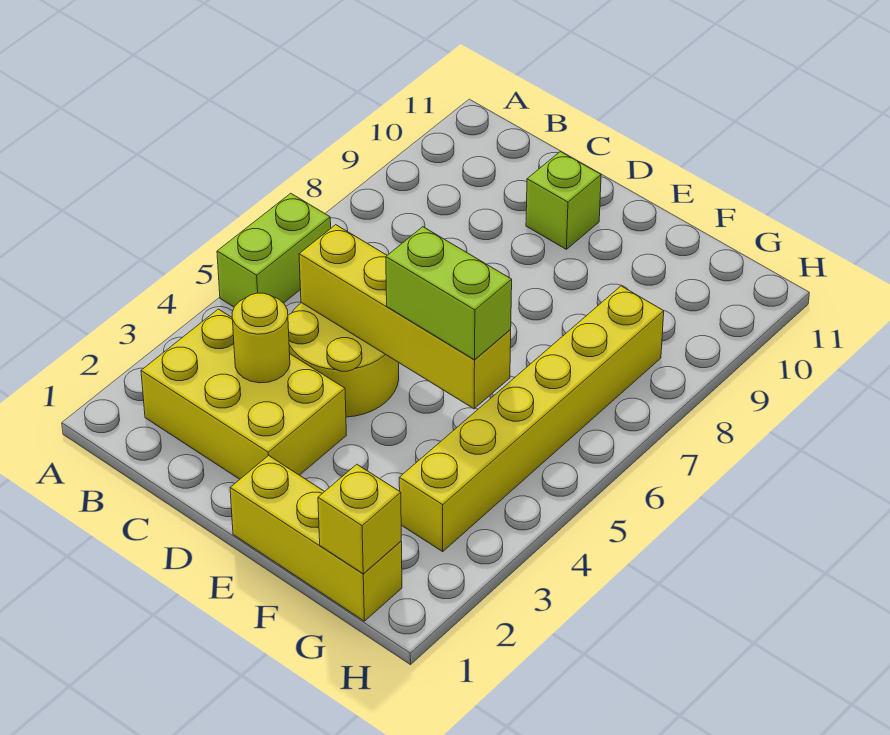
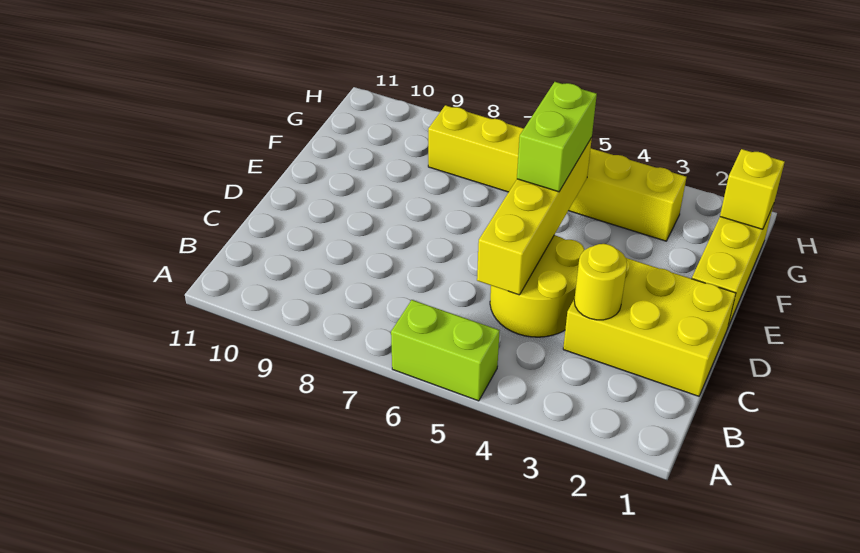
yellow brick B2:D3 level 1 -> yellow brick C1:D3 level 1
lime brick D10 level 1 -> none

